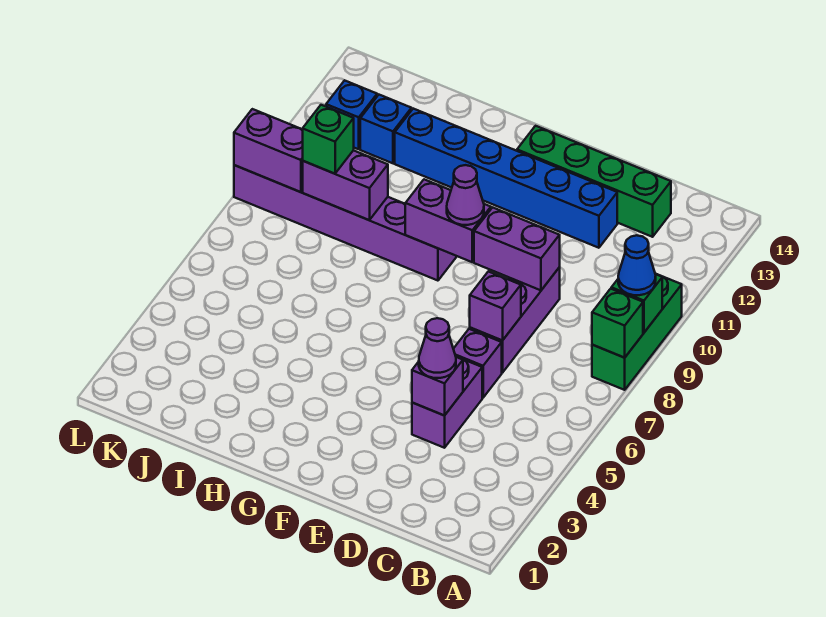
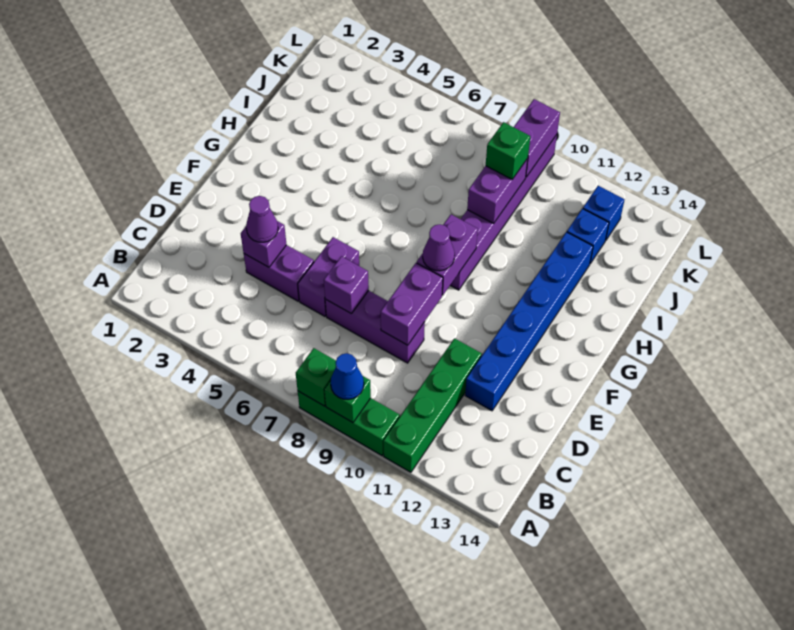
green brick C13:F13 level 1 -> green brick A11:D11 level 1
purple brick D6 level 1 -> purple brick D6:E6 level 1

